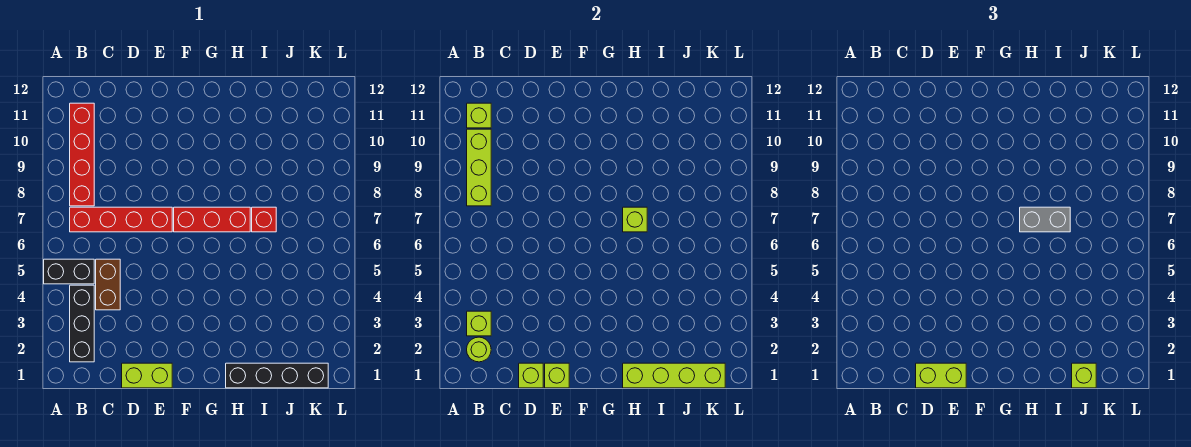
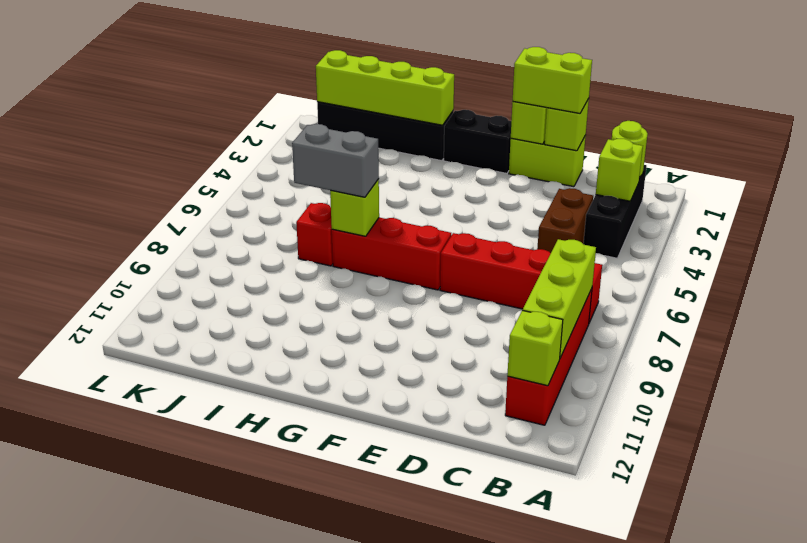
black brick A5:B5 level 1 -> black brick F1:G1 level 1
lime brick J1 level 3 -> none

